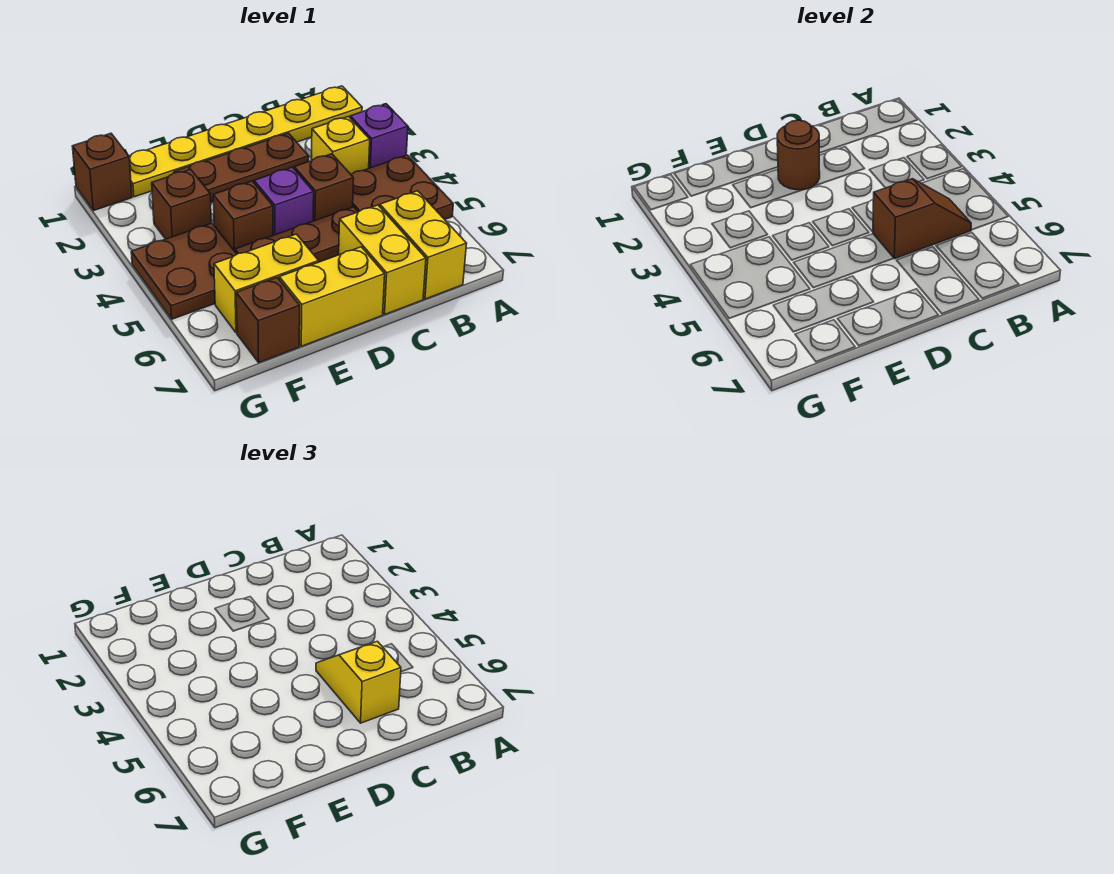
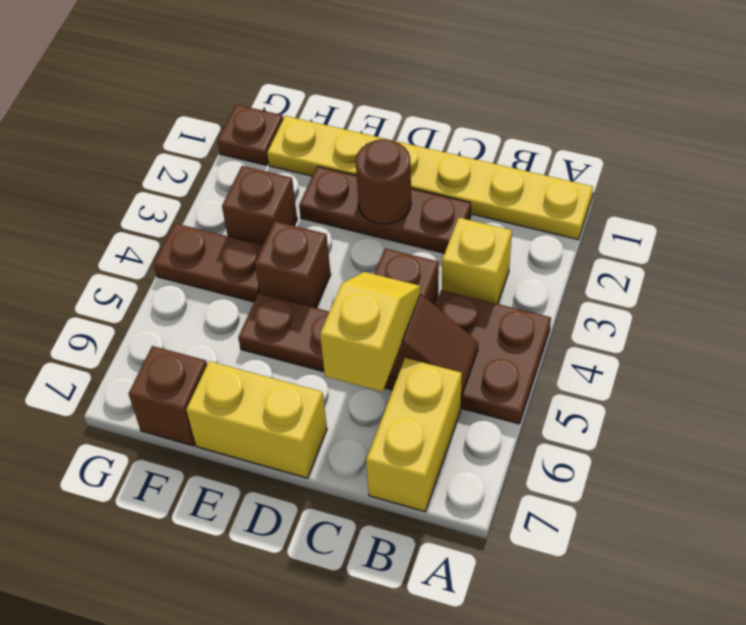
purple brick A3 level 1 -> none
yellow brick C6:C7 level 1 -> none
purple brick D4 level 1 -> none
yellow brick E6:F6 level 1 -> none
brown plate F4:G5 level 1 -> brown plate F4:G4 level 1
brown brick G1 level 1 -> brown plate G1 level 1

